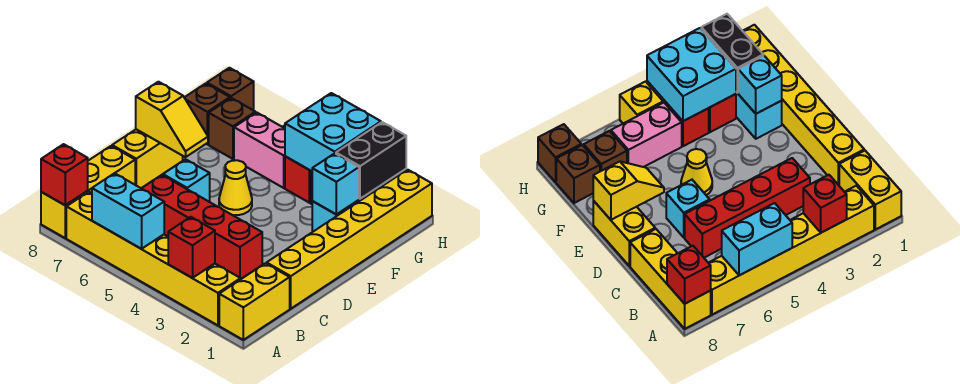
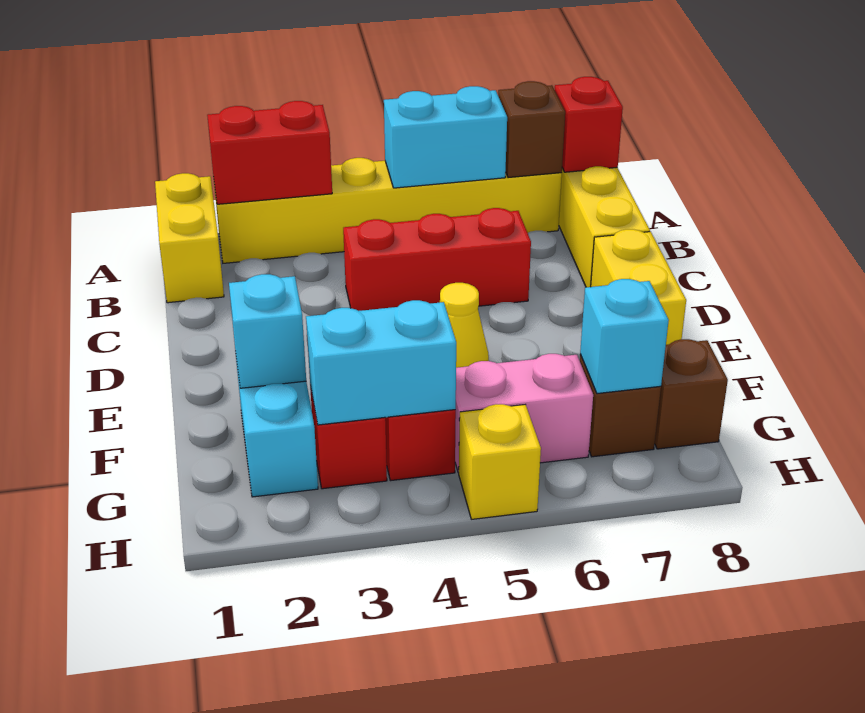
red brick A3 level 2 -> red brick A2:A3 level 2
yellow brick C1:H1 level 1 -> none
red brick C3:C6 level 1 -> red brick C4:C6 level 1
cyan brick D6 level 1 -> cyan brick G7 level 2
yellow slope E7:E8 level 2 top 8 -> none
black brick G2:H2 level 2 -> none
cyan brick G3:H4 level 2 -> cyan brick G3:G4 level 2
brown brick H8 level 1 -> brown brick A7 level 2

